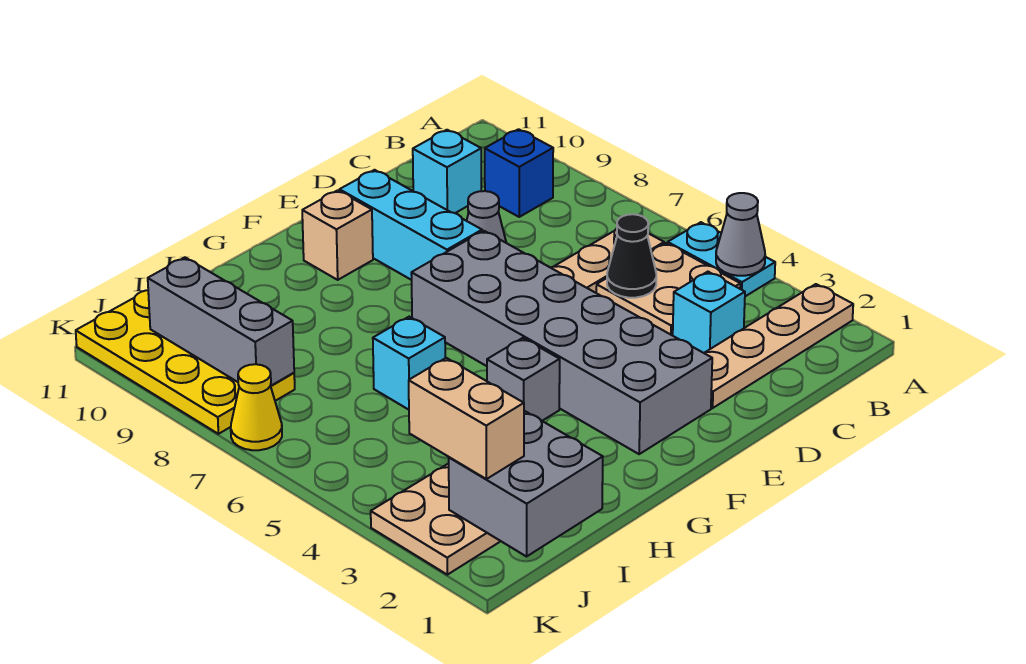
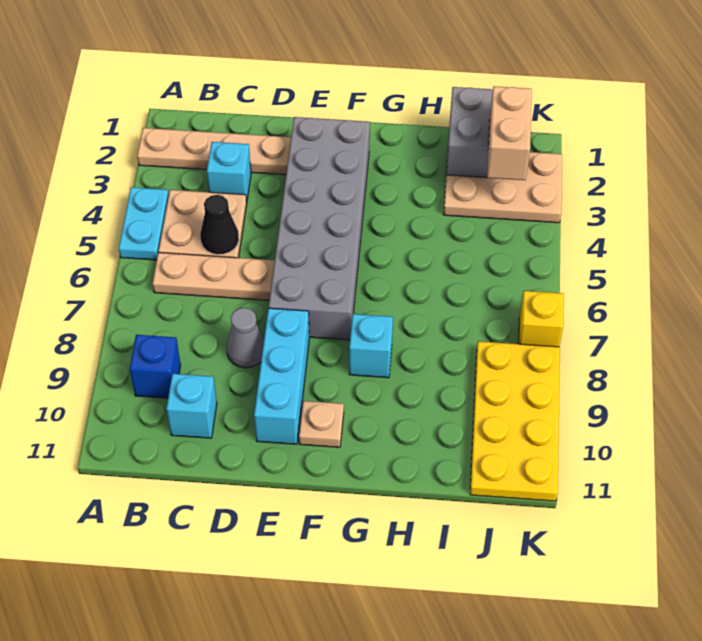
grey cone A4 level 2 -> none
tan brick F10 level 1 -> tan plate F10 level 1
grey brick G4 level 1 -> none
cyan brick H6 level 1 -> cyan brick G8 level 1
grey brick J8:J10 level 2 -> none
yellow cone K7 level 1 -> yellow brick K7 level 1

